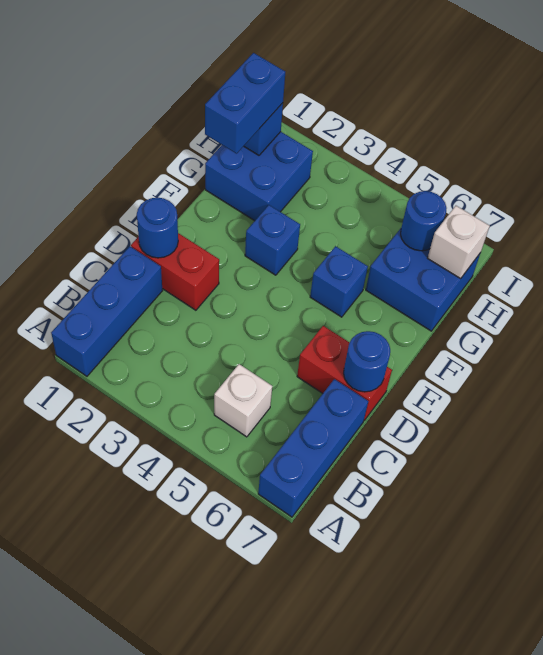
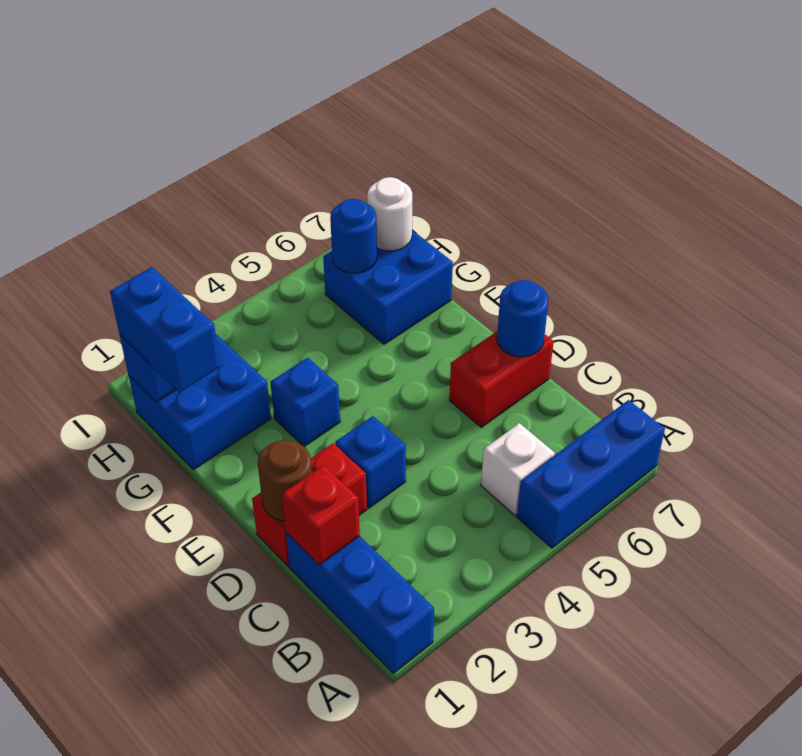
blue brick A7:C7 level 1 -> blue brick A5:A7 level 1
none -> red brick C1 level 2
blue round brick D1 level 2 -> brown round brick D1 level 2
blue brick F5 level 1 -> blue brick D3 level 1
white brick H7 level 2 -> white round brick H7 level 2

